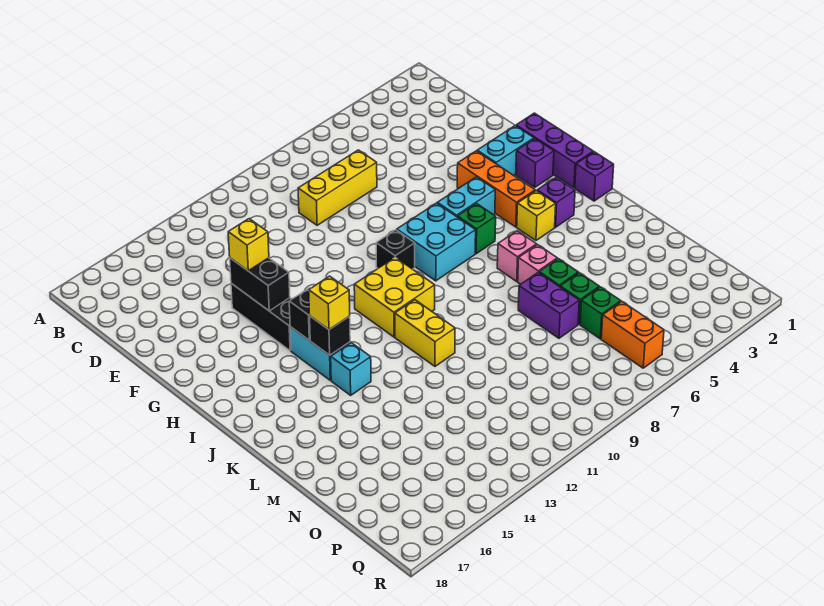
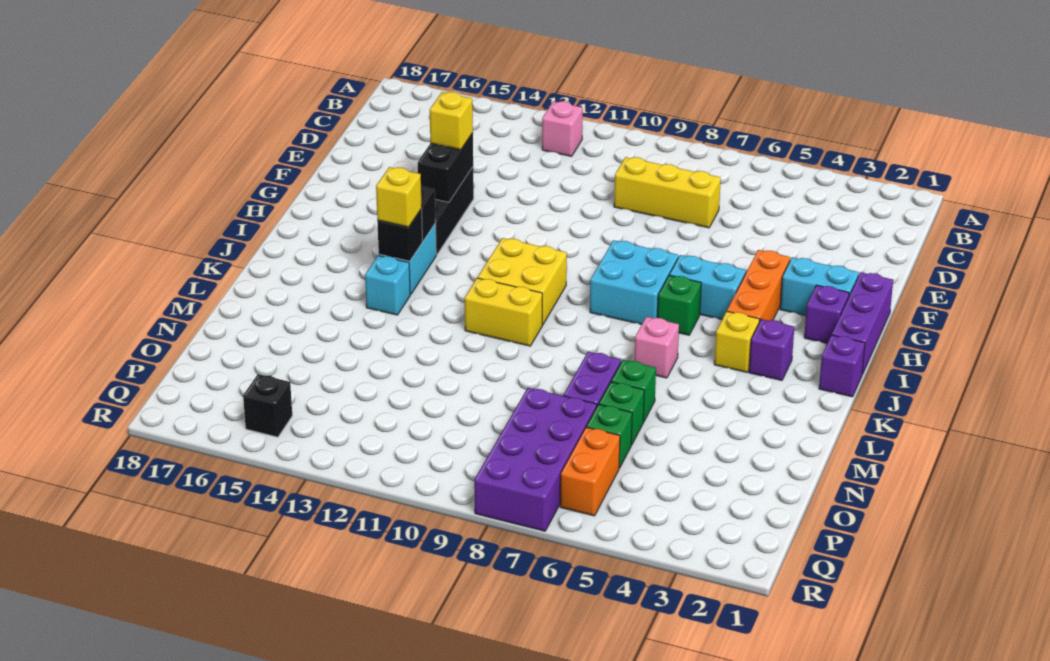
black brick H9 level 1 -> black brick Q15 level 1
yellow brick K11:L11 level 1 -> yellow brick K10:K11 level 1
pink brick L6 level 1 -> pink brick B12 level 1
none -> purple brick O7:R8 level 1

